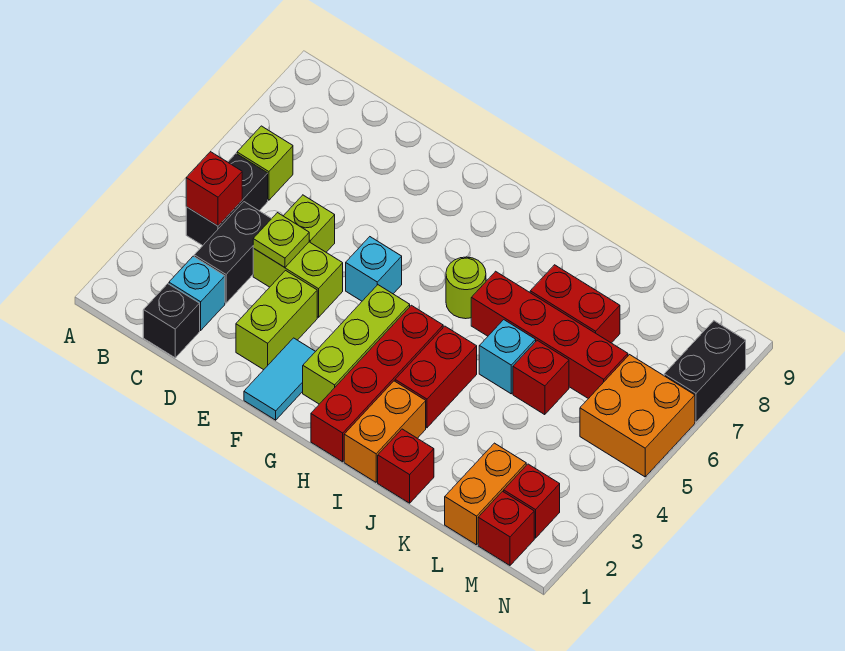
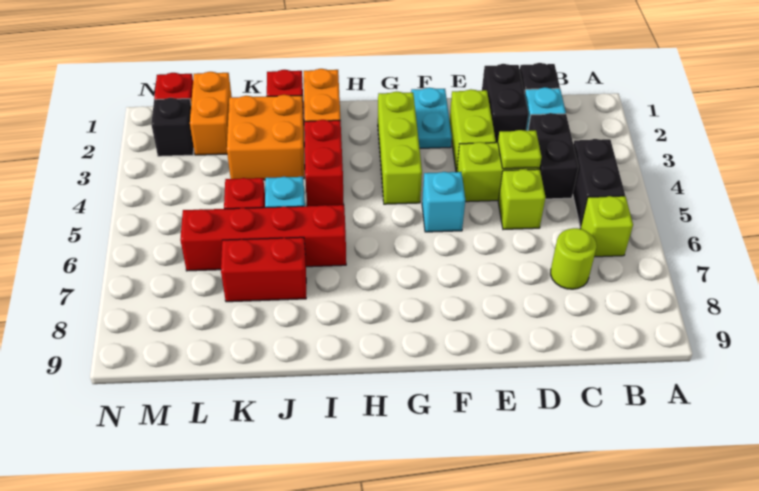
red brick B4 level 2 -> none
cyan tile F1:F2 level 1 -> cyan plate F1:F2 level 1
red brick H1:H4 level 1 -> none
lime round brick H6 level 1 -> lime round brick C7 level 1
red brick M2 level 1 -> black brick M2 level 1
orange brick M5:N6 level 1 -> orange brick J2:K3 level 1
black brick N7:N8 level 1 -> black brick D1:D2 level 1

